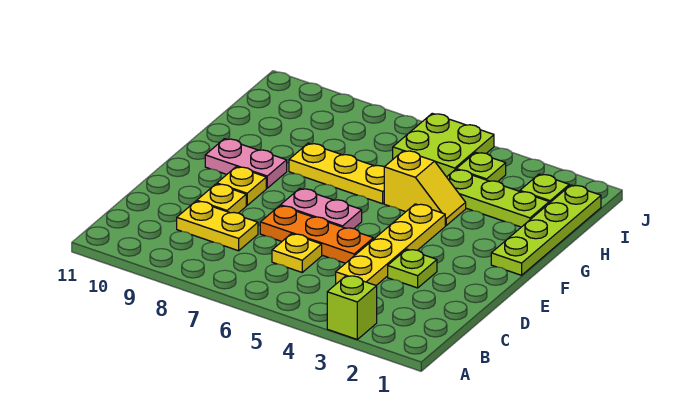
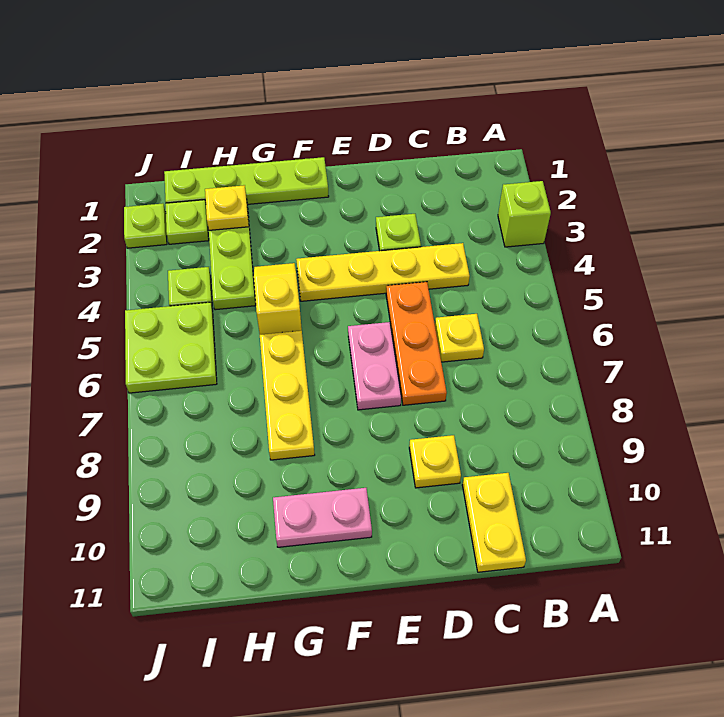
yellow plate C8:C9 level 1 -> yellow plate C10:C11 level 1
yellow plate E9 level 1 -> yellow plate H2 level 2
pink plate F9:F10 level 1 -> pink plate F10:G10 level 1
none -> lime plate J2 level 1

